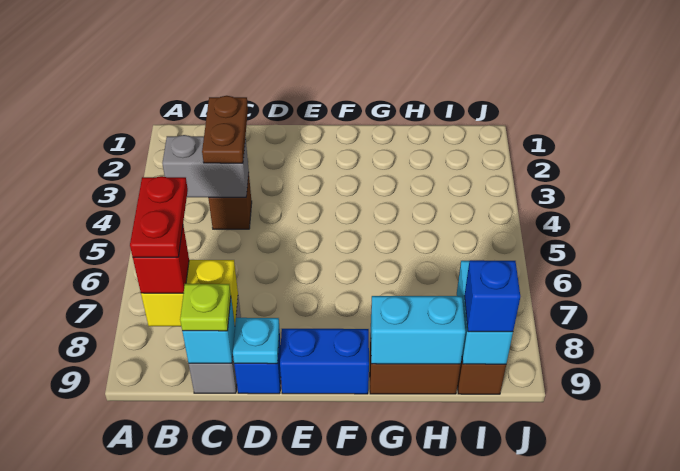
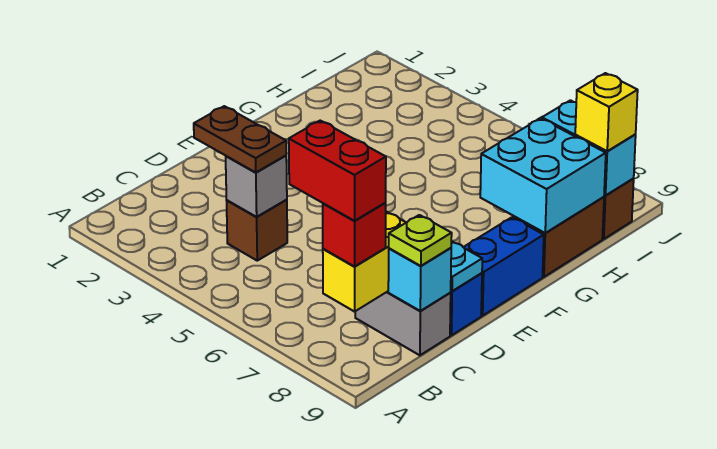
grey brick B4:C4 level 2 -> grey brick C4 level 2
red plate B7:B8 level 4 -> red brick B7:B8 level 4
cyan brick G9:H9 level 2 -> cyan brick G8:H9 level 2
blue brick I9 level 3 -> yellow brick I9 level 3

